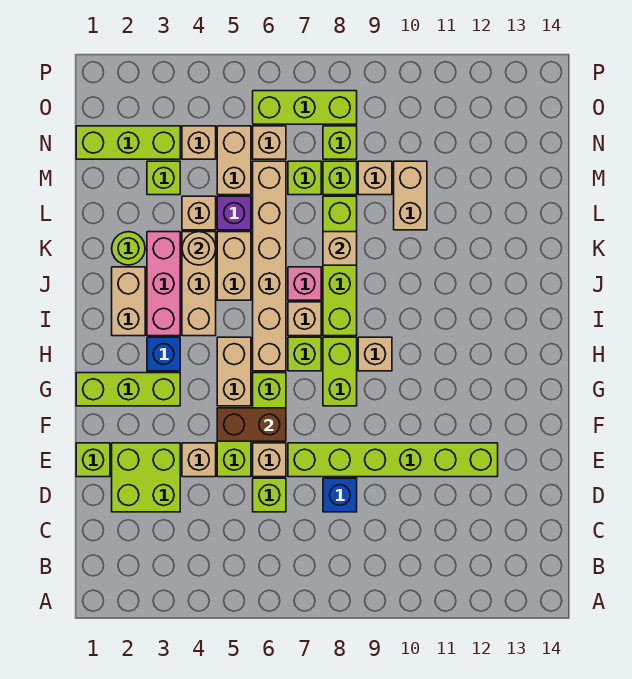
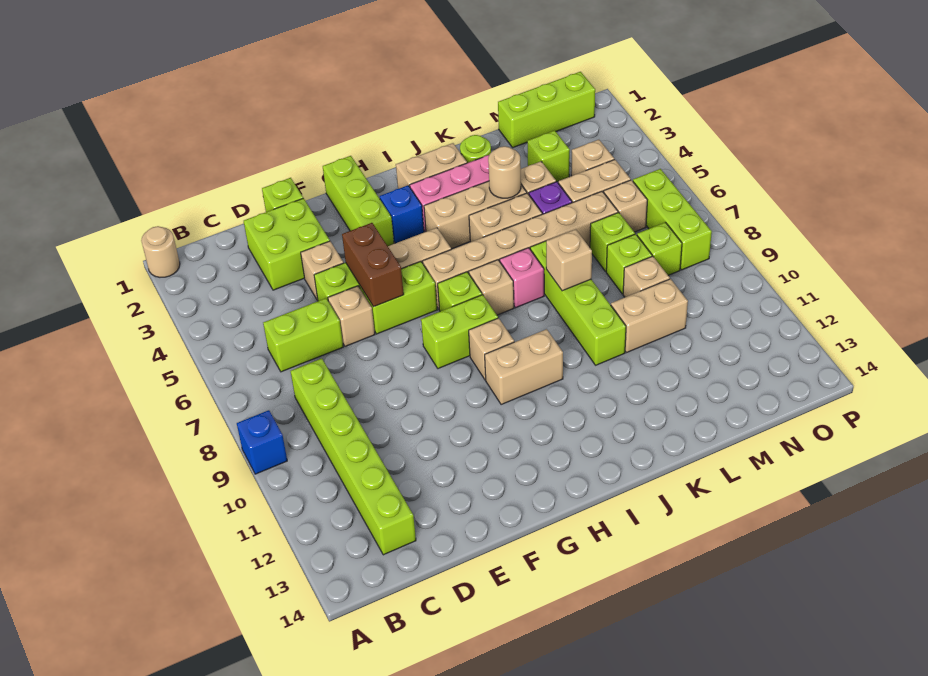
none -> tan round brick A1 level 1
lime brick D6 level 1 -> lime brick C6:D6 level 1
blue brick D8 level 1 -> blue brick A9 level 1
lime brick E7:E12 level 1 -> lime brick C8:C13 level 1
none -> tan brick H10:I10 level 1
lime brick I8:L8 level 1 -> lime brick K7:K10 level 1
lime brick N1:N3 level 1 -> lime brick M1:O1 level 1

